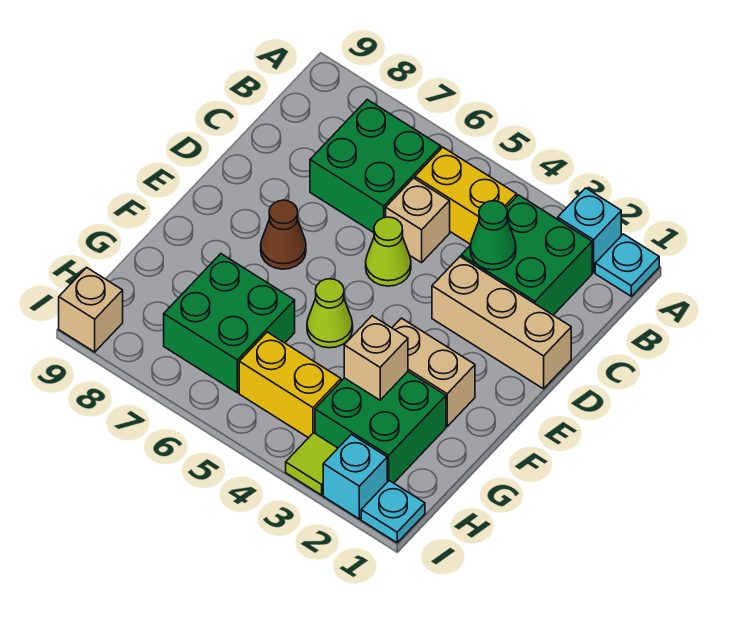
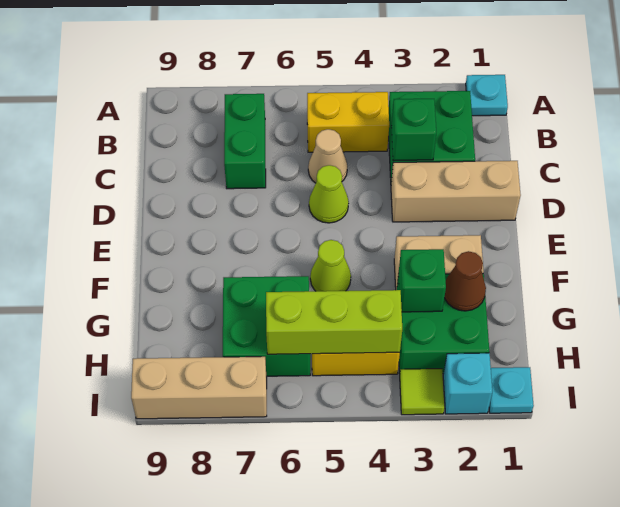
cyan brick A2 level 1 -> none
green brick B6:C7 level 1 -> green brick B7:C7 level 1
green cone C3 level 2 -> green brick C3 level 2
tan brick C5 level 1 -> tan cone C5 level 1
brown cone E7 level 1 -> brown cone G2 level 2
tan brick G3 level 2 -> green brick G3 level 2
none -> lime brick H4:H6 level 2
tan brick I9 level 1 -> tan brick I7:I9 level 1

